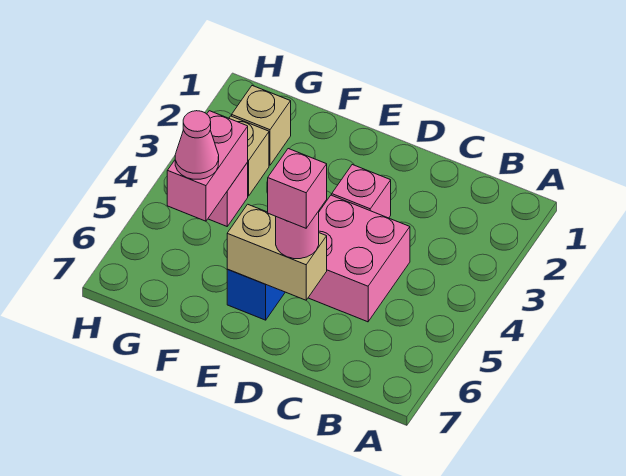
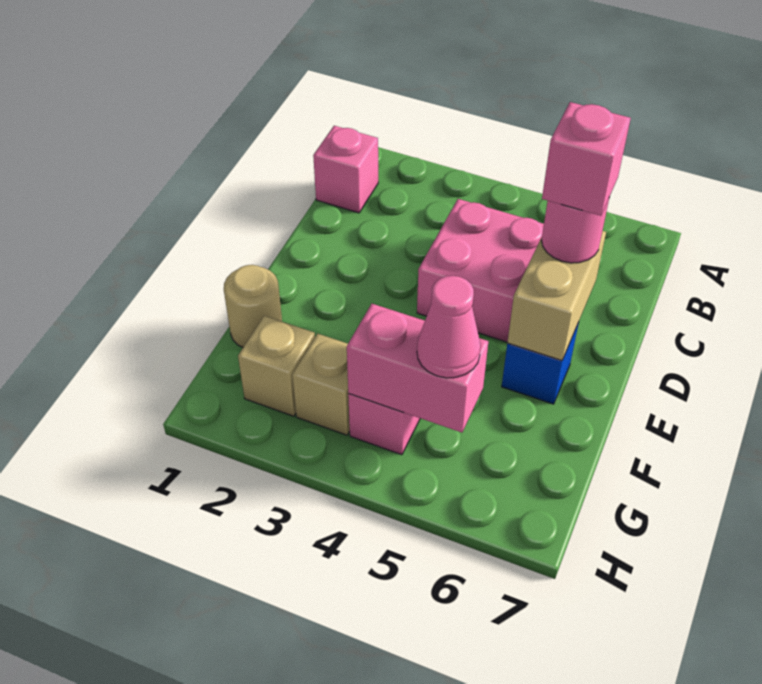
pink brick D3 level 1 -> pink brick B1 level 1
none -> tan round brick F1 level 1

